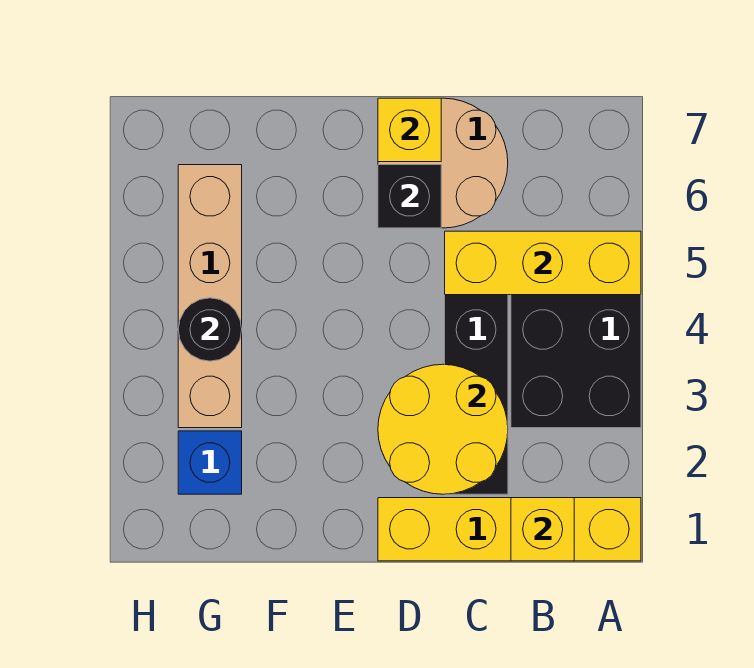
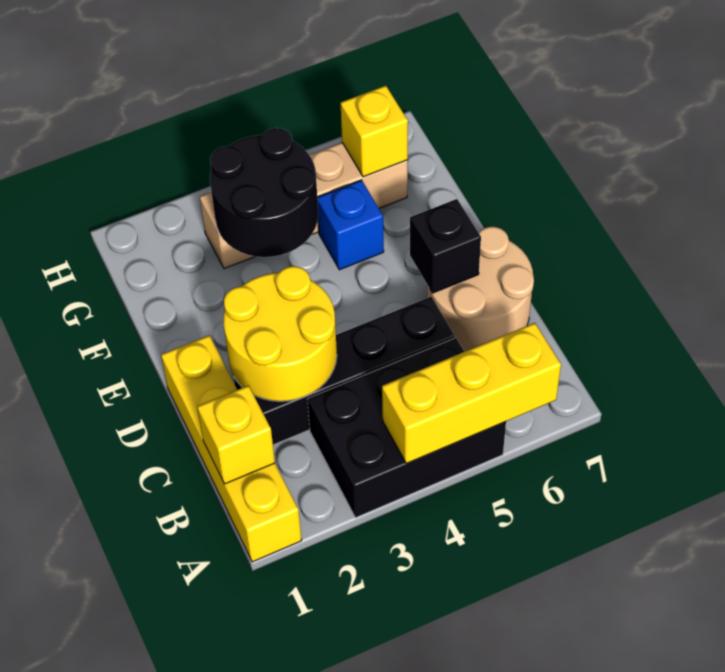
yellow brick A5:C5 level 2 -> yellow brick A4:A6 level 2
yellow brick D7 level 2 -> yellow brick G6 level 2
blue brick G2 level 1 -> blue brick F5 level 1
black round brick G4 level 2 -> black round brick F3:G4 level 2

